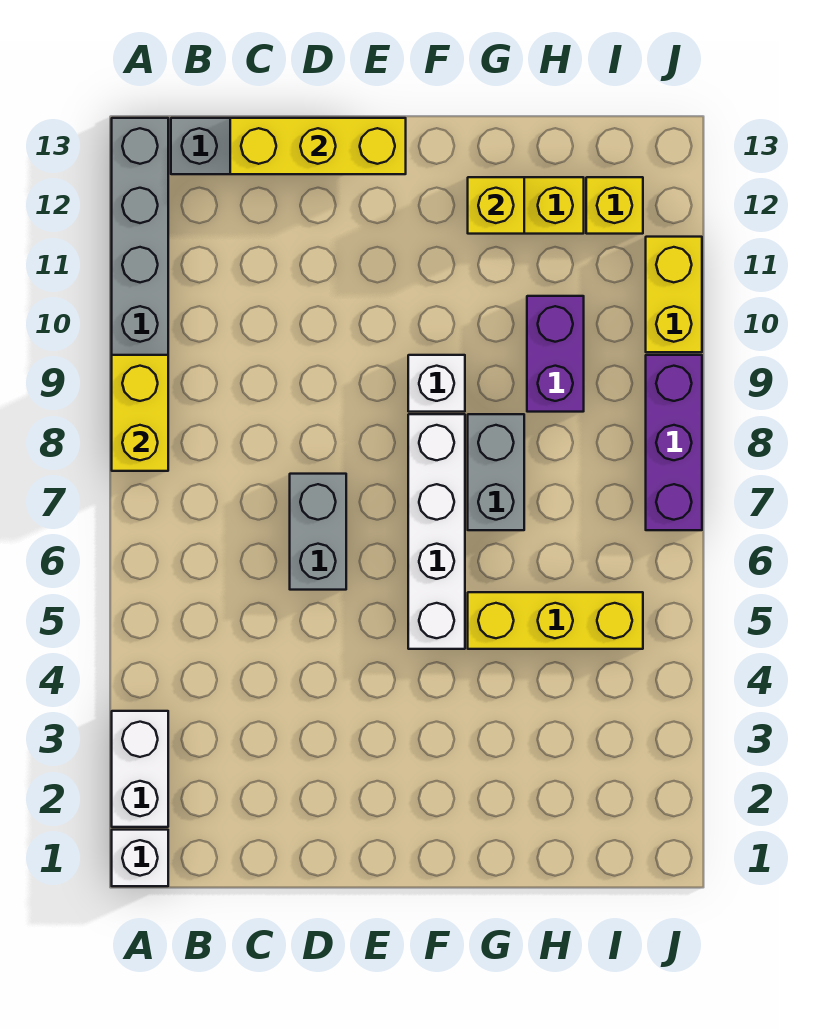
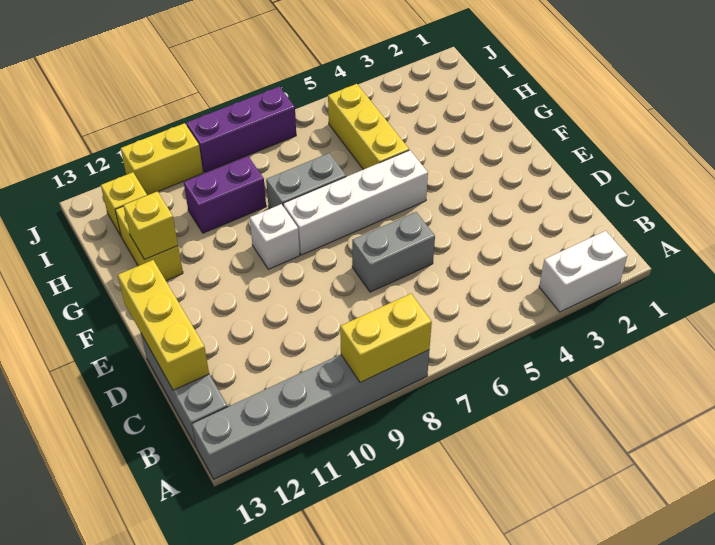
white brick A1 level 1 -> none

